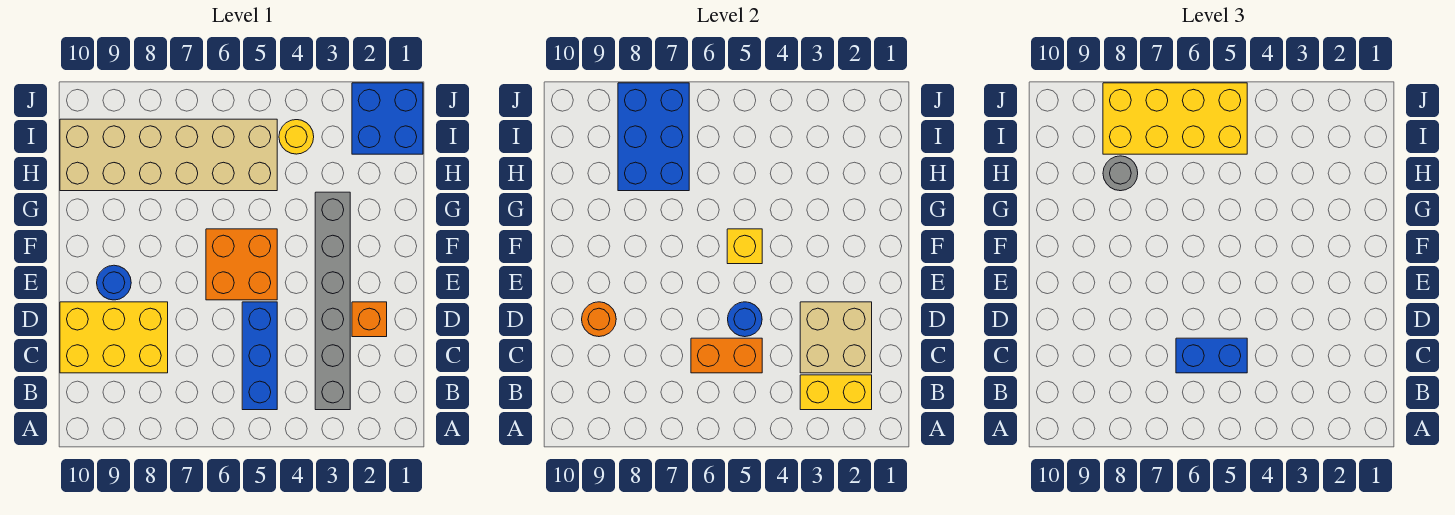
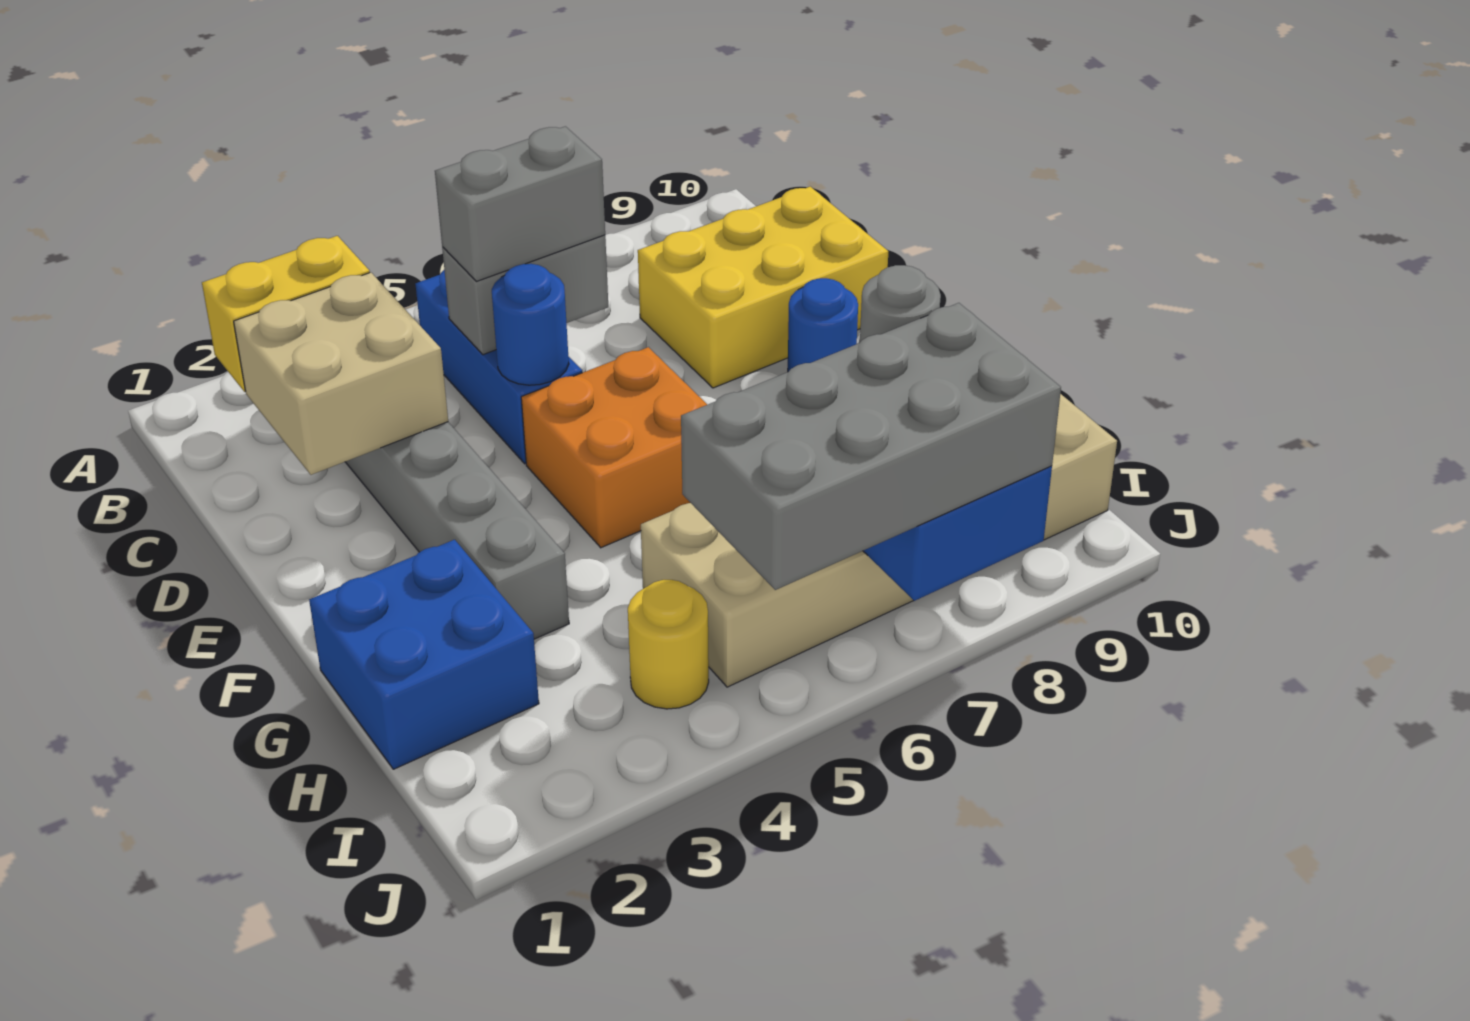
orange brick C5:C6 level 2 -> grey brick C5:C6 level 2
blue brick C5:C6 level 3 -> grey brick C5:C6 level 3
orange brick D2 level 1 -> none
orange round brick D9 level 2 -> none
yellow brick F5 level 2 -> none
blue brick I1:J2 level 1 -> blue brick G1:H2 level 1
yellow brick I5:J8 level 3 -> grey brick I5:J8 level 3

